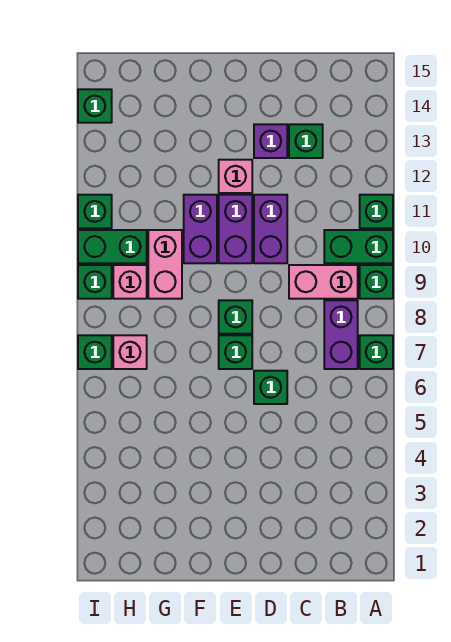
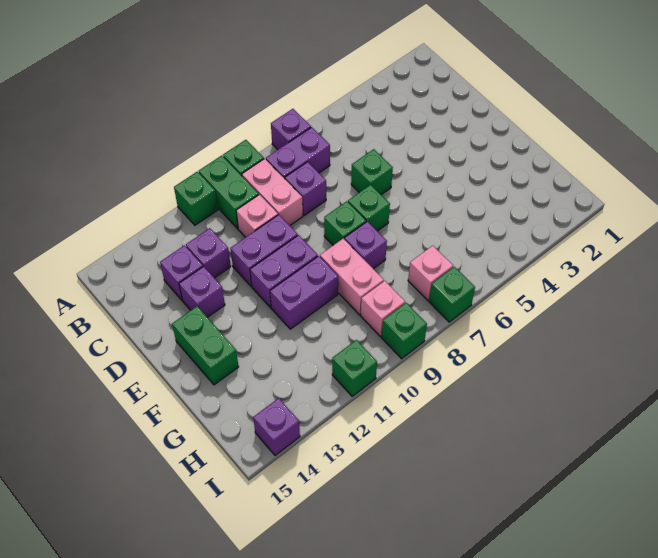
green brick A7 level 1 -> purple brick A7 level 1
none -> purple brick C8 level 1
none -> purple brick C12 level 1
green brick C13 level 1 -> purple brick C13 level 1
pink brick E12 level 1 -> pink brick C10 level 1
none -> purple brick F8 level 1
pink brick G9:G10 level 1 -> pink brick F9:G9 level 1
green brick H10:I10 level 1 -> green brick E14:F14 level 1
green brick I14 level 1 -> purple brick I14 level 1

